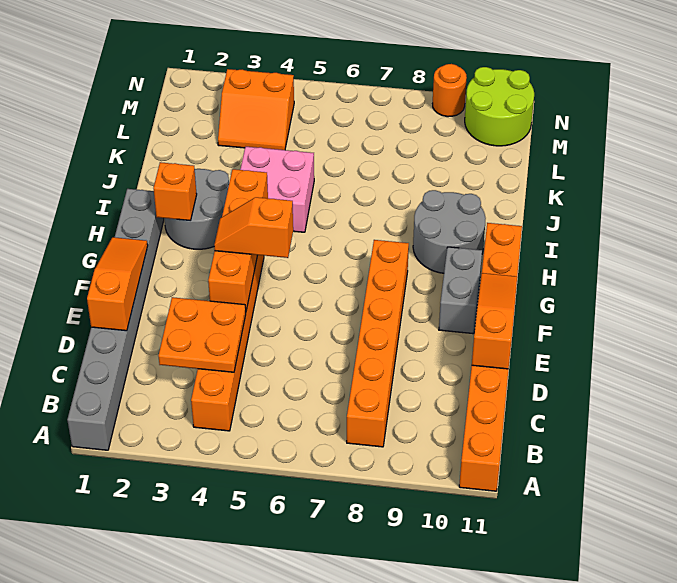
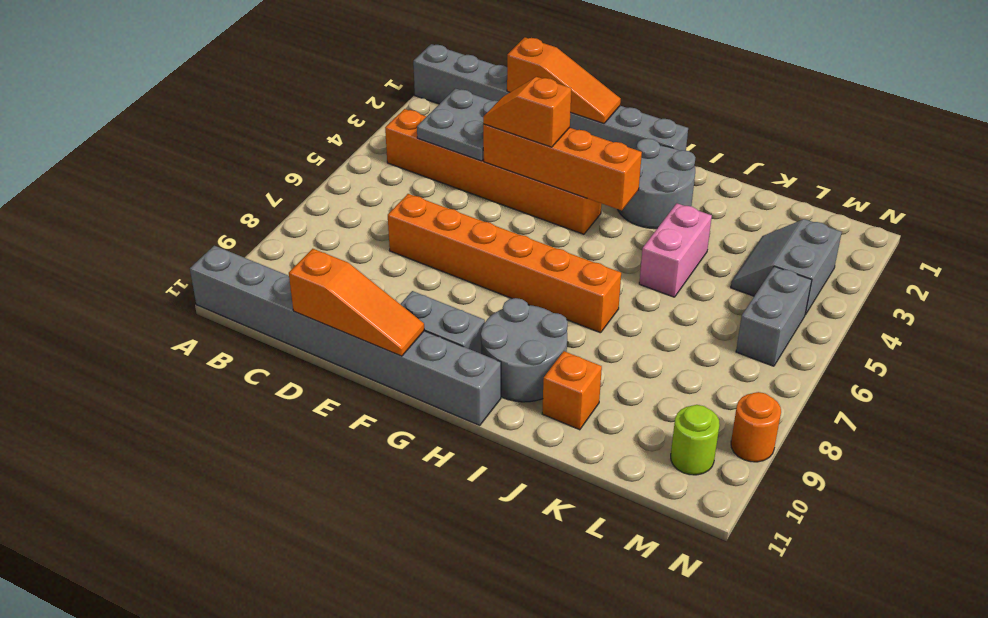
orange brick A11:H11 level 1 -> grey brick A11:H11 level 1
orange brick B8:G8 level 1 -> orange brick D7:I7 level 1
orange plate C3:D4 level 2 -> grey plate C3:D4 level 2
orange slope F4:F5 level 3 top 5 -> orange slope E4:F4 level 3 top F
orange brick H2 level 2 -> orange brick J10 level 1
pink brick I4:J5 level 1 -> pink brick J4:J5 level 1
orange slope L3:M4 level 1 top M -> grey slope L3:M4 level 1 top M
none -> grey brick M5:M6 level 1
lime round brick M10:N11 level 1 -> lime round brick M10 level 1

